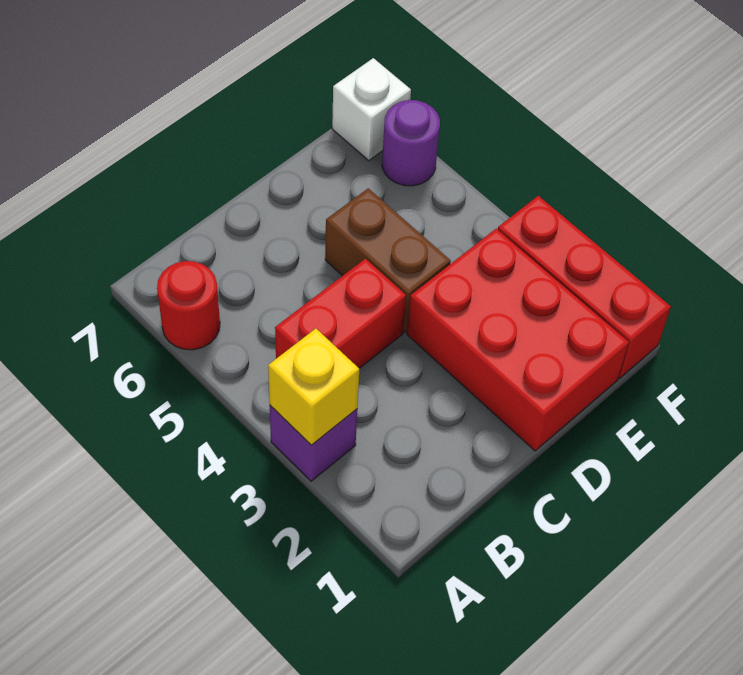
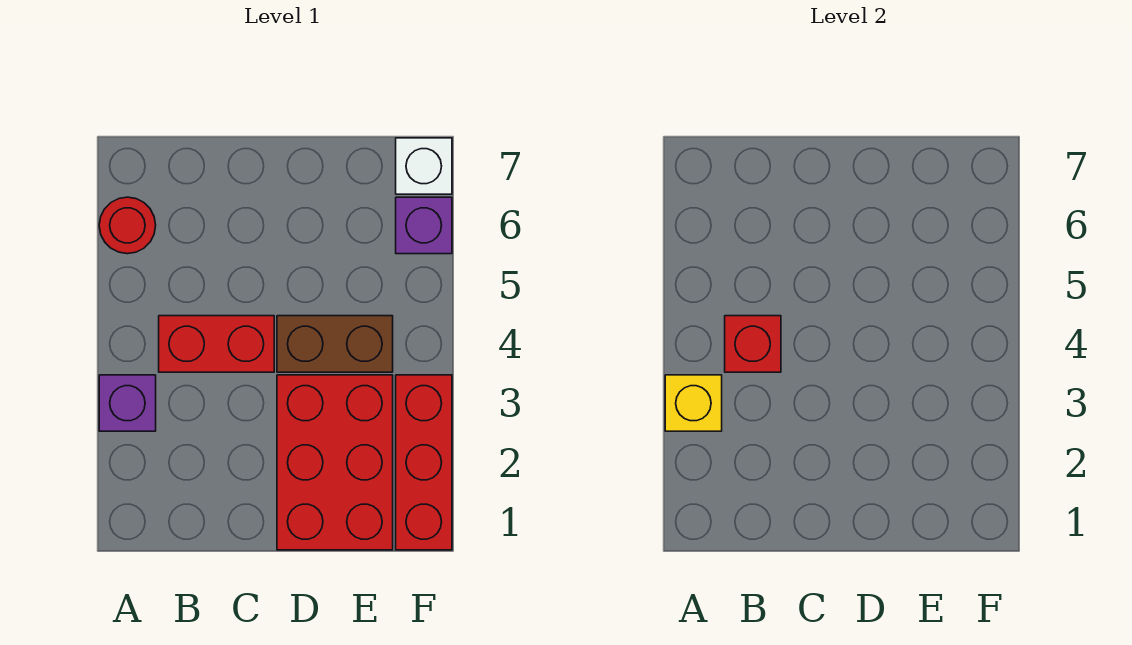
none -> red brick B4 level 2
brown brick D4:D5 level 1 -> brown brick D4:E4 level 1
purple round brick F6 level 1 -> purple brick F6 level 1

